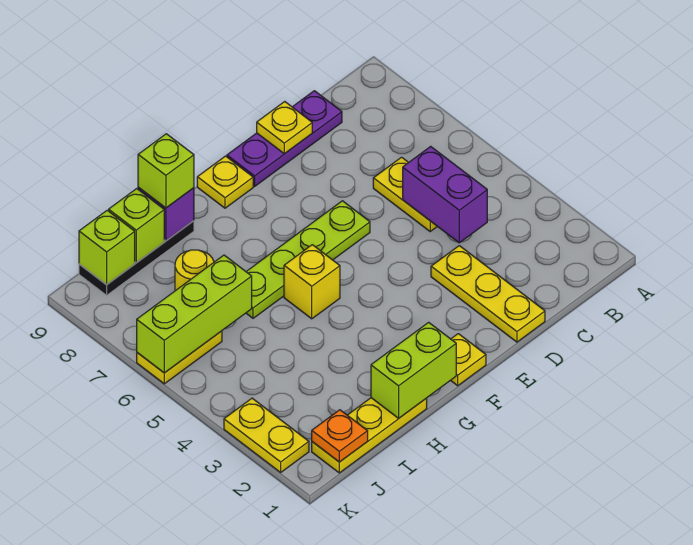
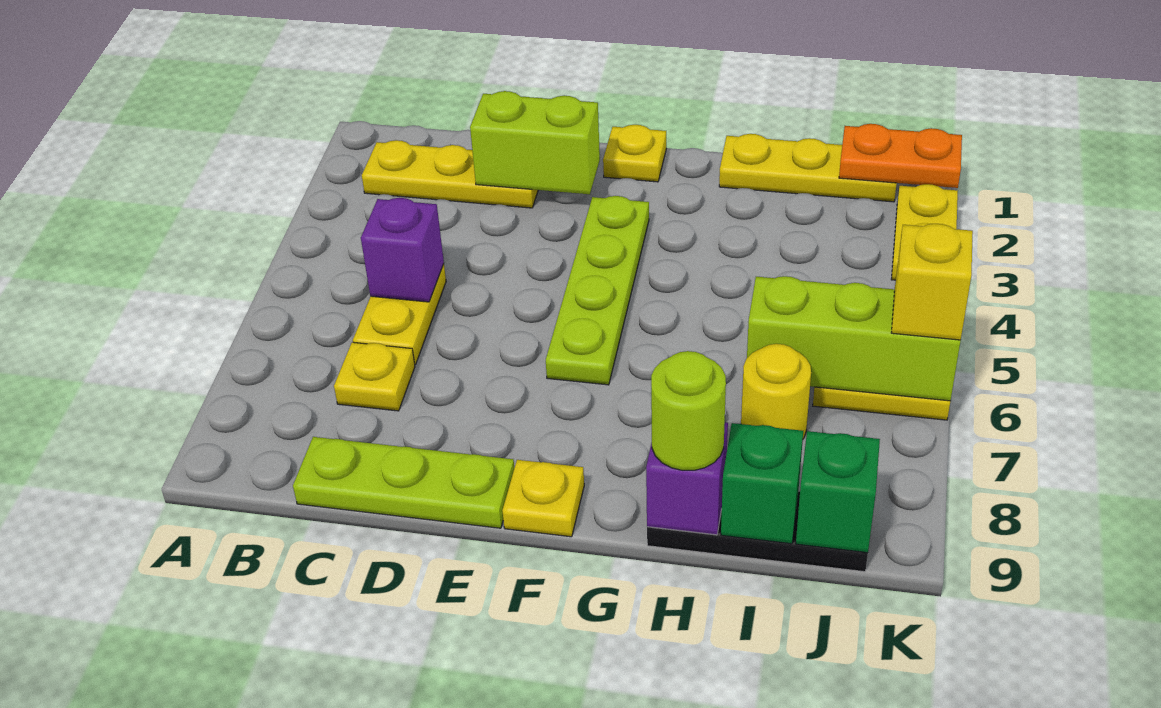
purple brick C4:C5 level 2 -> purple brick C5 level 2
purple plate C9:E9 level 1 -> lime plate C9:E9 level 1
yellow plate D1:D3 level 1 -> yellow plate B2:D2 level 1
yellow plate D9 level 2 -> yellow plate C7 level 1
lime plate E6:H6 level 1 -> lime plate F3:F6 level 1
lime brick G1:H1 level 2 -> lime brick D2:E2 level 2
yellow brick G5 level 1 -> yellow brick K6 level 3
lime brick H9 level 3 -> lime round brick H9 level 3
lime brick I9 level 2 -> green brick I9 level 2
orange plate J1 level 2 -> orange plate J1:K1 level 2
lime brick J9 level 2 -> green brick J9 level 2

